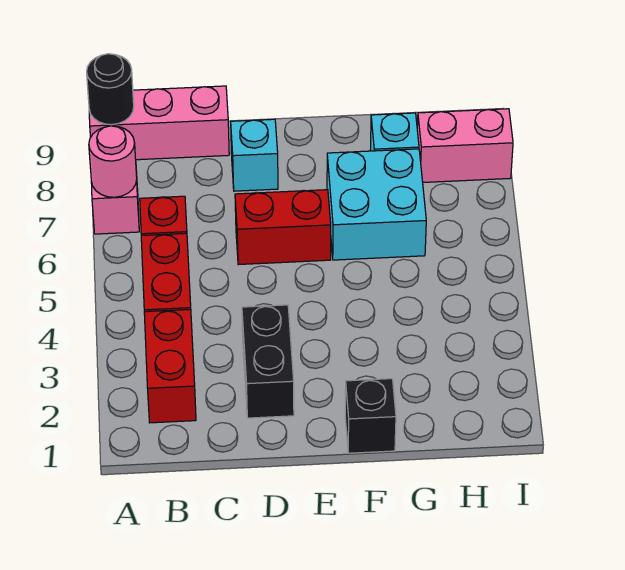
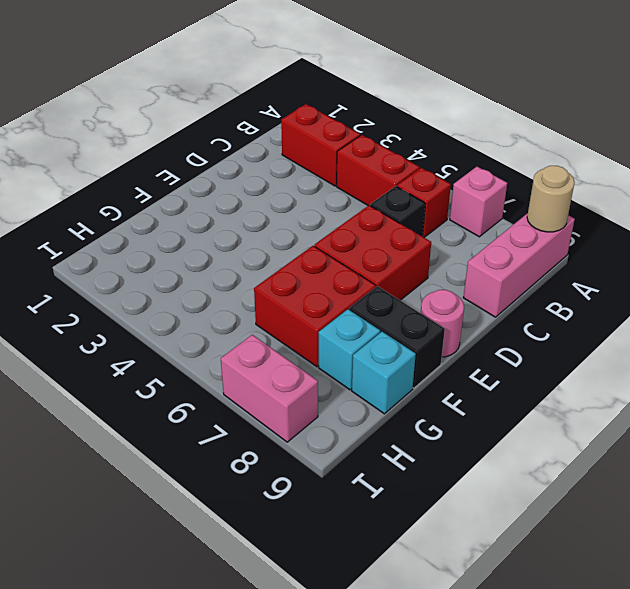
pink round brick A7 level 2 -> pink round brick E9 level 1
black round brick A9 level 2 -> tan round brick A9 level 2
black brick D2:D3 level 1 -> black brick F8:F9 level 1
red brick D6:E6 level 1 -> red brick D6:E7 level 1
cyan brick D8 level 1 -> cyan brick G9 level 1
black brick F1 level 1 -> black brick C6 level 1
cyan brick F6:G7 level 1 -> red brick F6:G7 level 1
pink brick H8:I8 level 1 -> pink brick I7:I8 level 1

